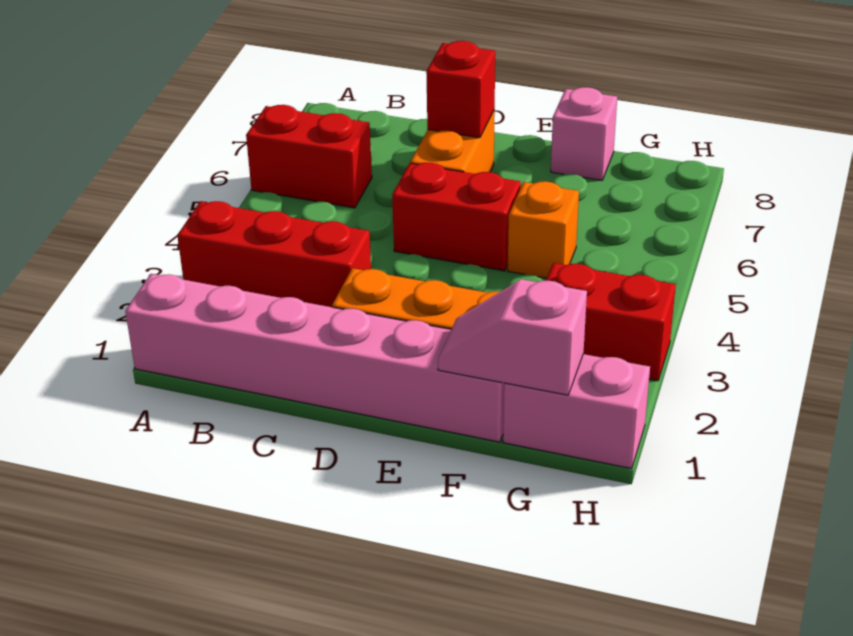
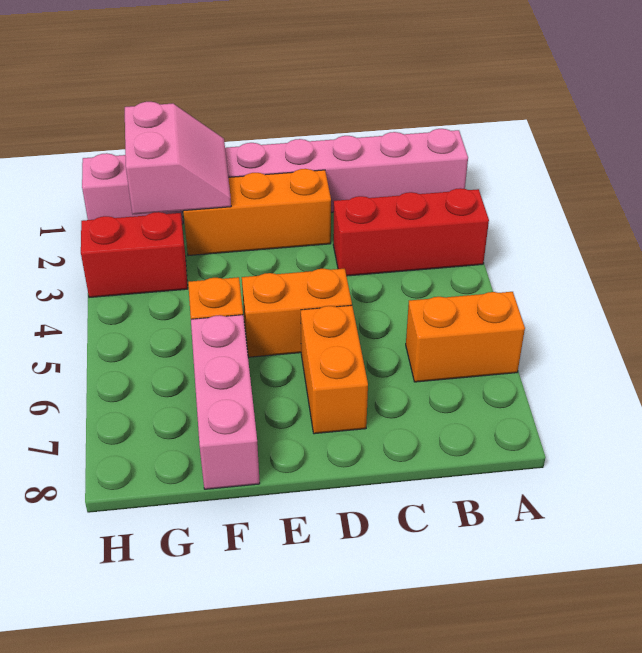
red brick A6:B6 level 1 -> orange brick A6:B6 level 1
red brick D5:E5 level 1 -> orange brick D5:E5 level 1
red brick D7 level 2 -> none
pink slope F1:G1 level 2 top G -> pink slope F1:G2 level 2 top G
pink brick F8 level 1 -> pink brick F6:F8 level 1

